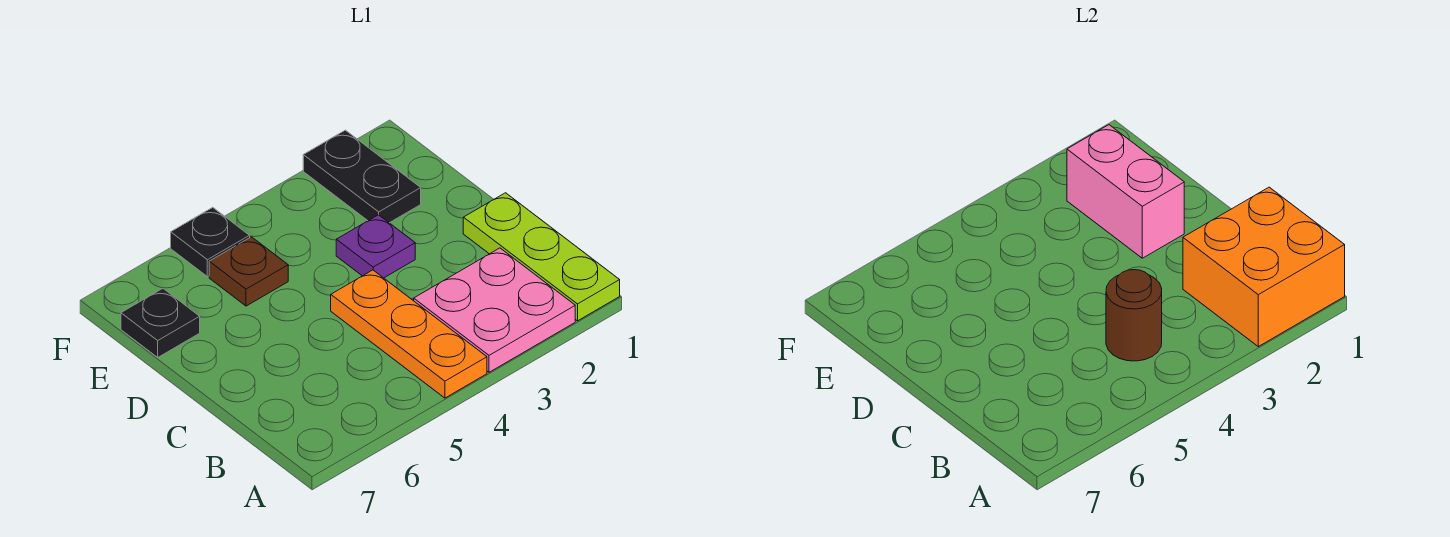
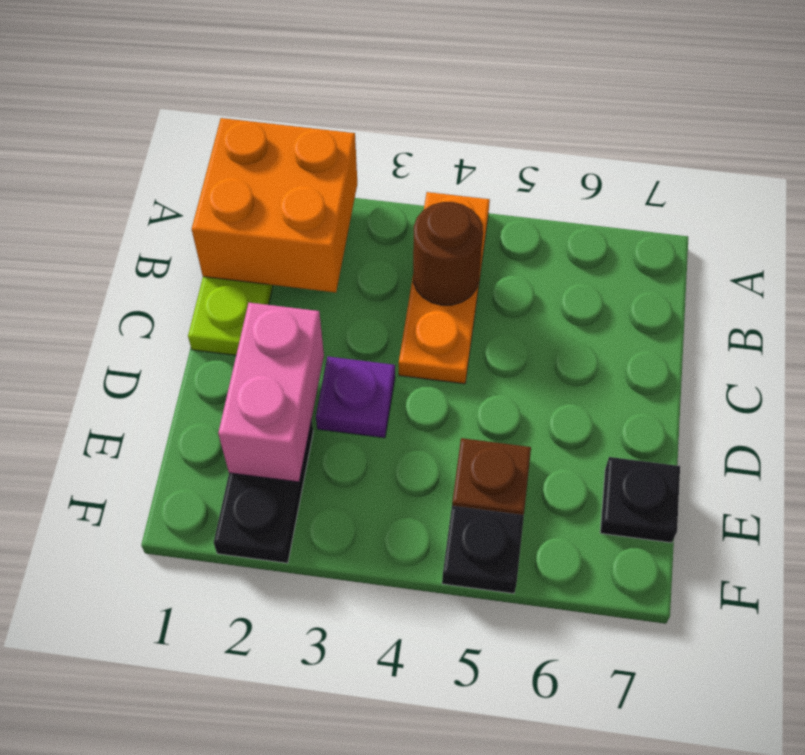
pink plate A2:B3 level 1 -> none

